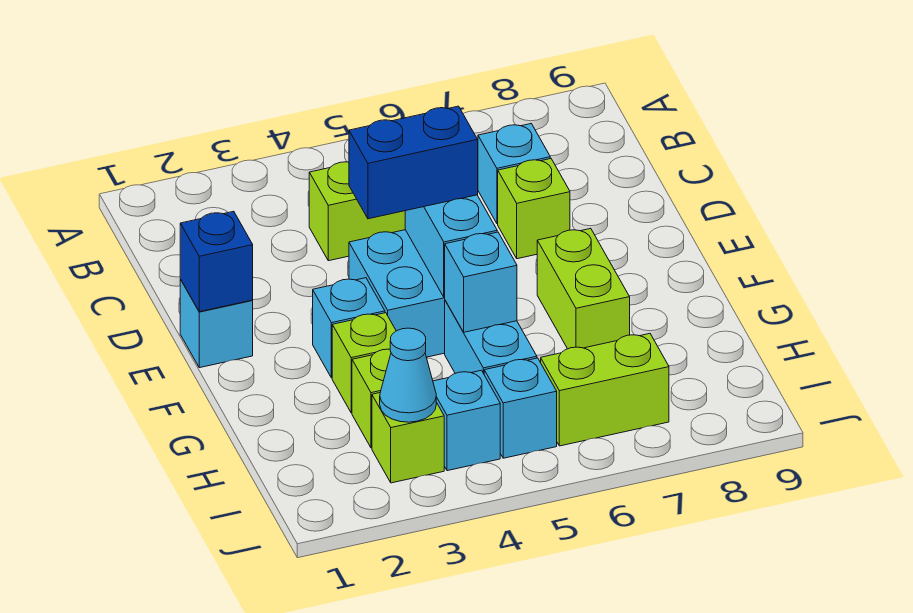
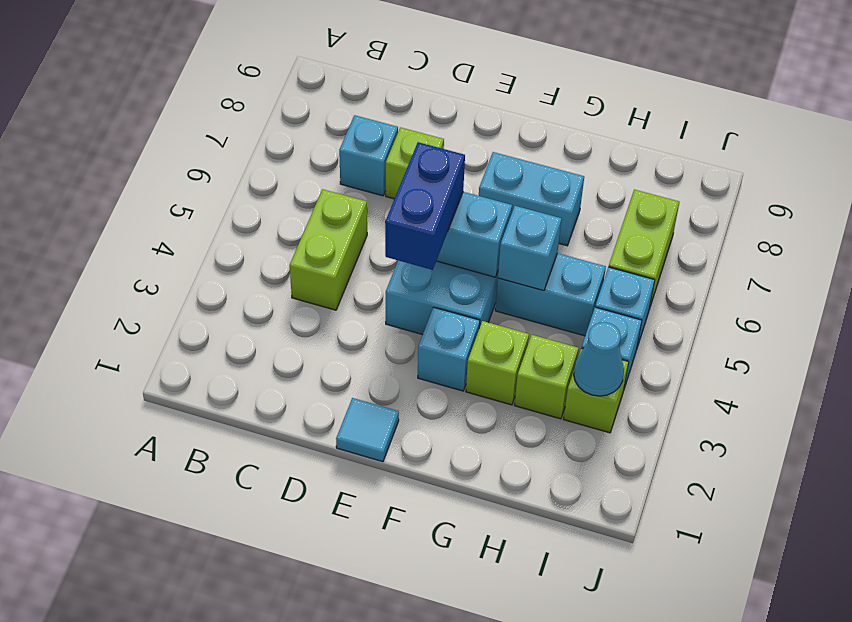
cyan brick E1 level 1 -> cyan tile E1 level 1
blue brick E1 level 2 -> none
lime brick F7:G7 level 1 -> cyan brick F7:G7 level 1

